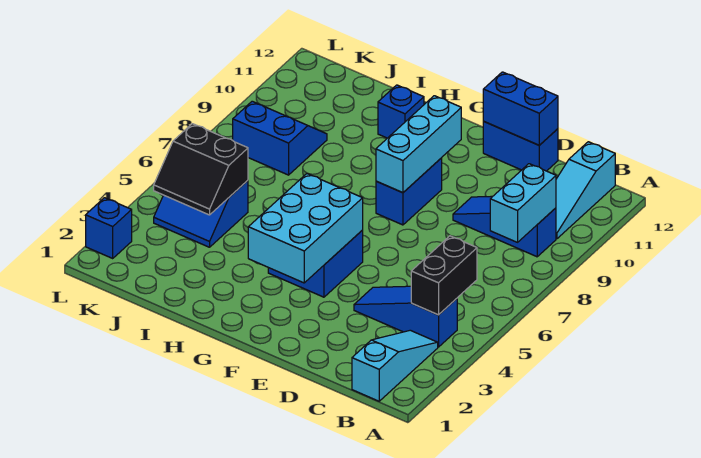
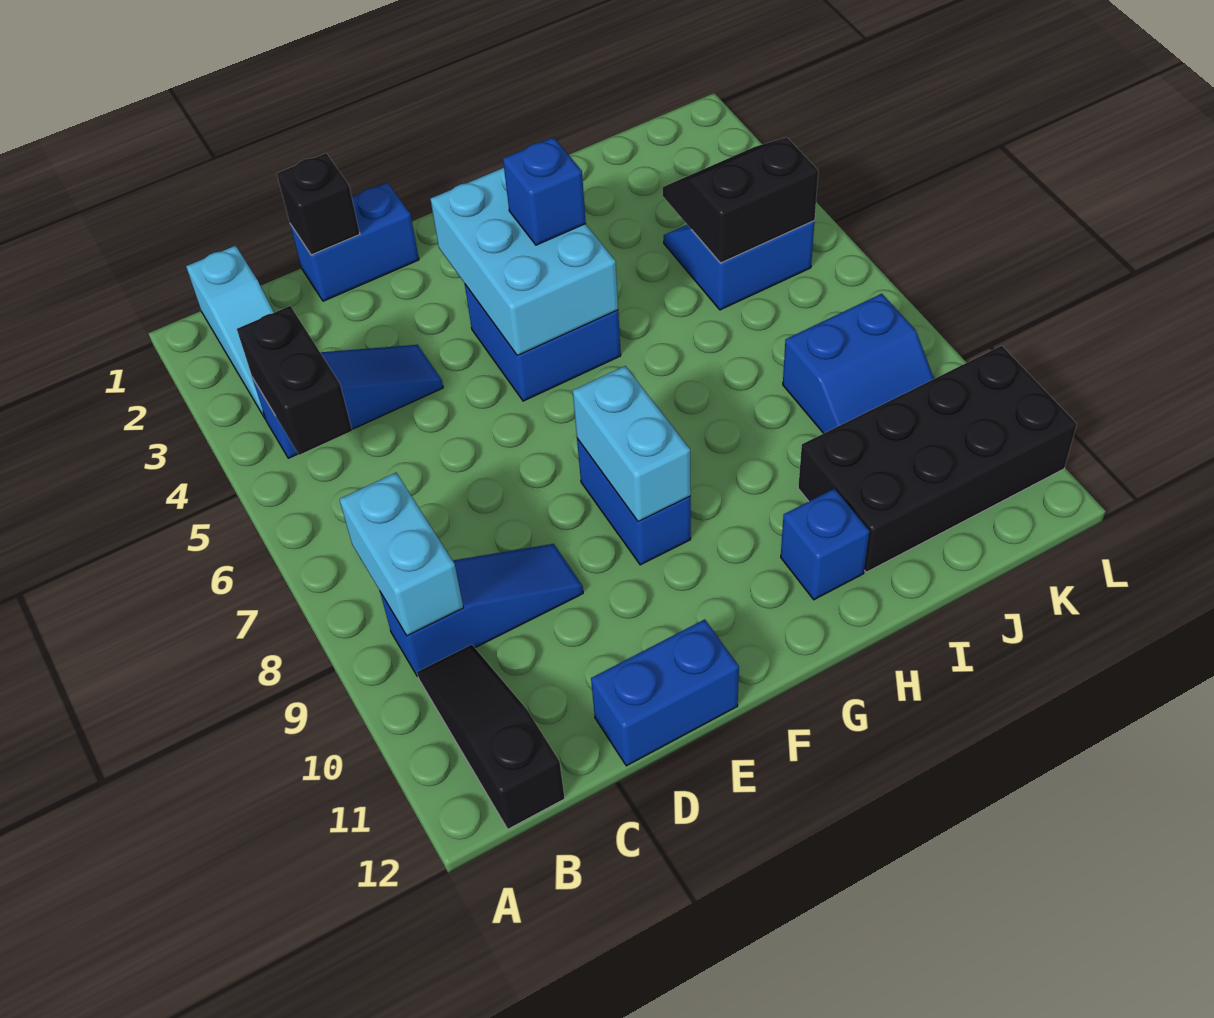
cyan slope B10:B12 level 1 top 12 -> black slope B10:B12 level 1 top 12
none -> black brick D1 level 2
blue brick D12:E12 level 2 -> blue brick D1:E1 level 1
cyan brick F8:F10 level 2 -> cyan brick F8:F9 level 2
none -> black brick I10:L11 level 1
blue brick L2 level 1 -> blue brick G4 level 3

